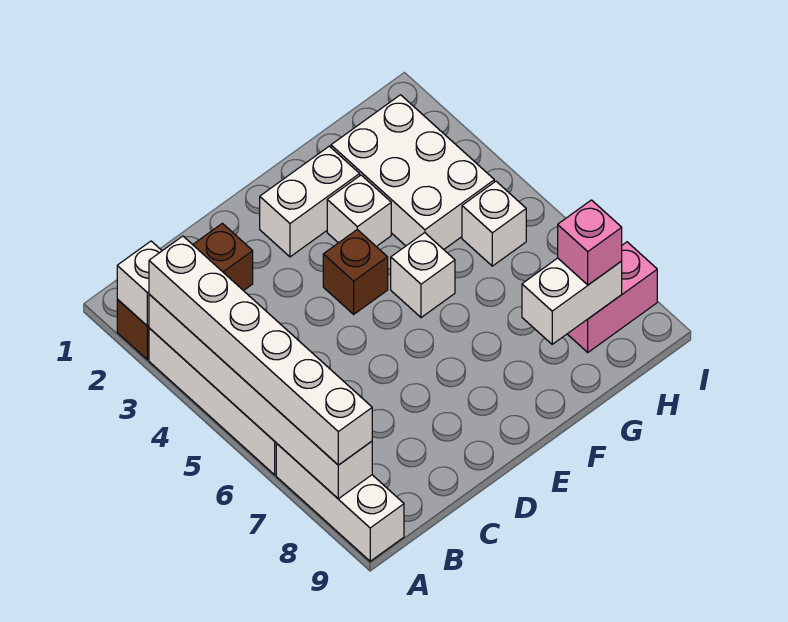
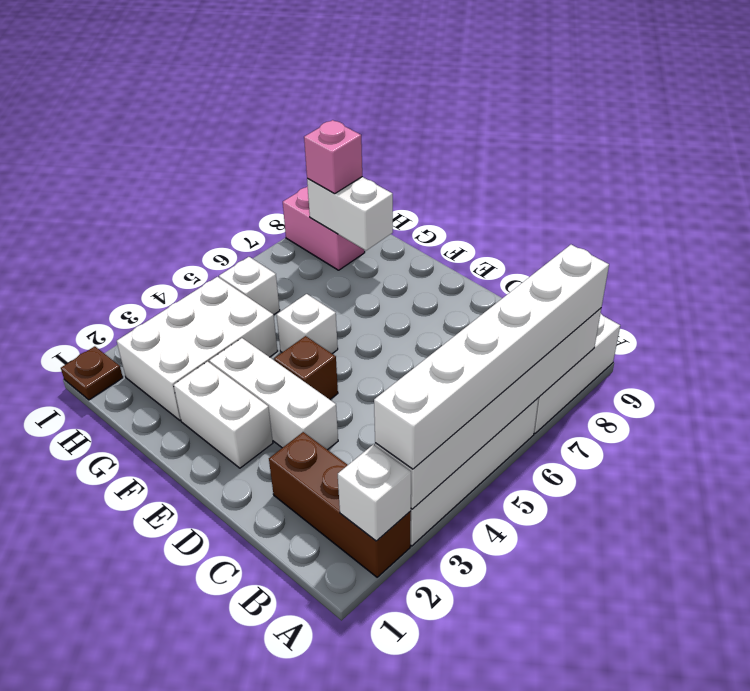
white brick F3 level 1 -> white brick D3:F3 level 1
none -> brown plate I1 level 1

